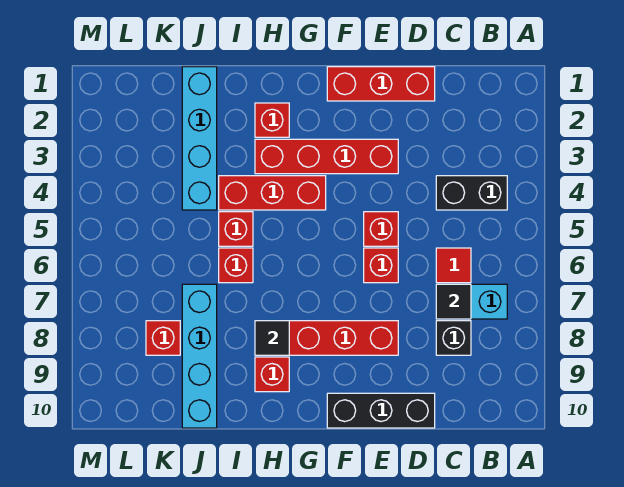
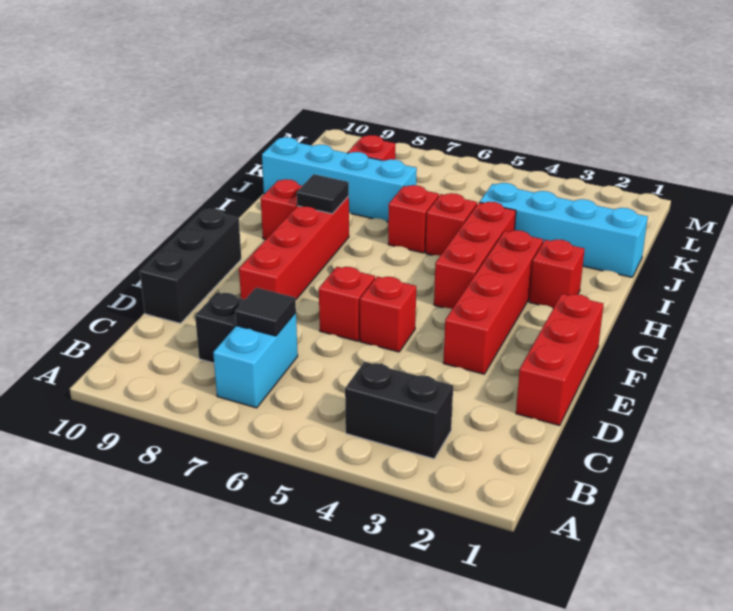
black brick B4:C4 level 1 -> black brick B3:B4 level 1
red tile C6 level 1 -> none

